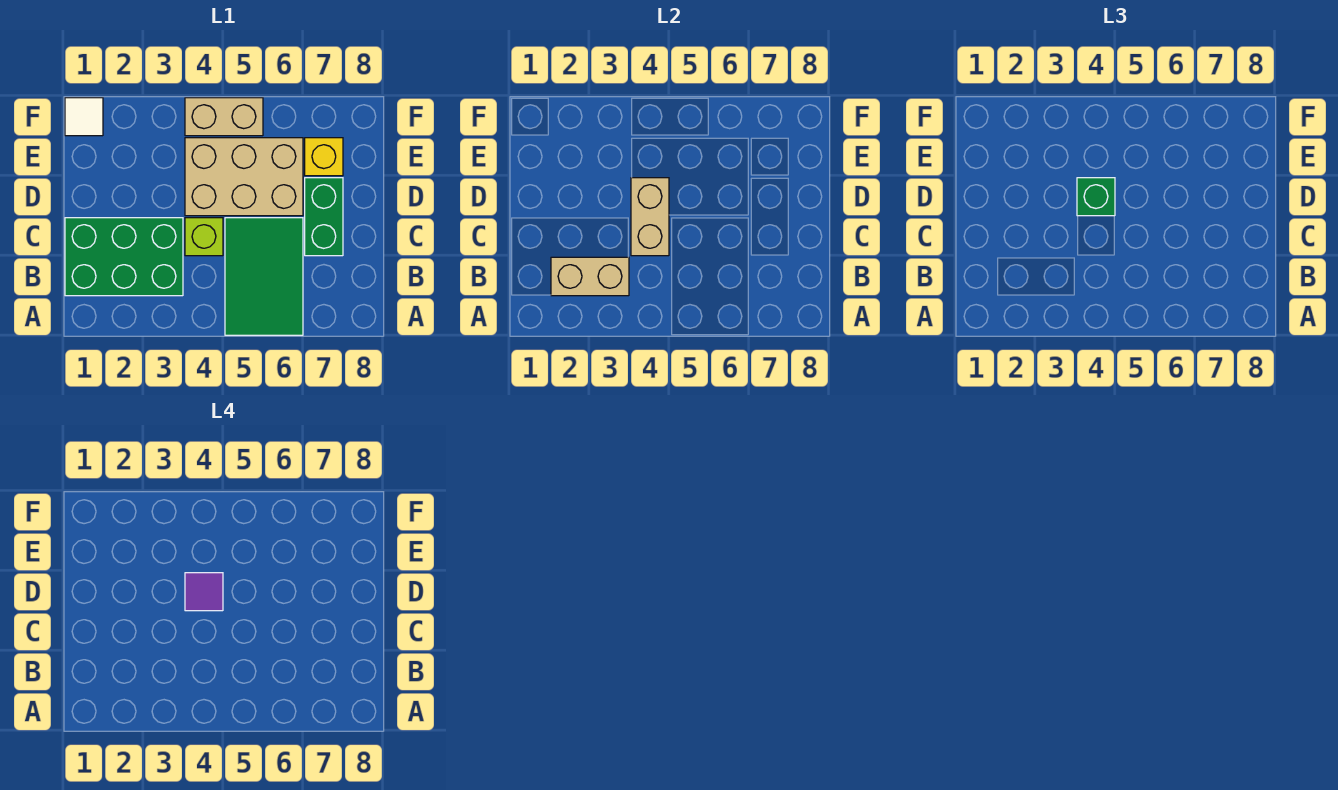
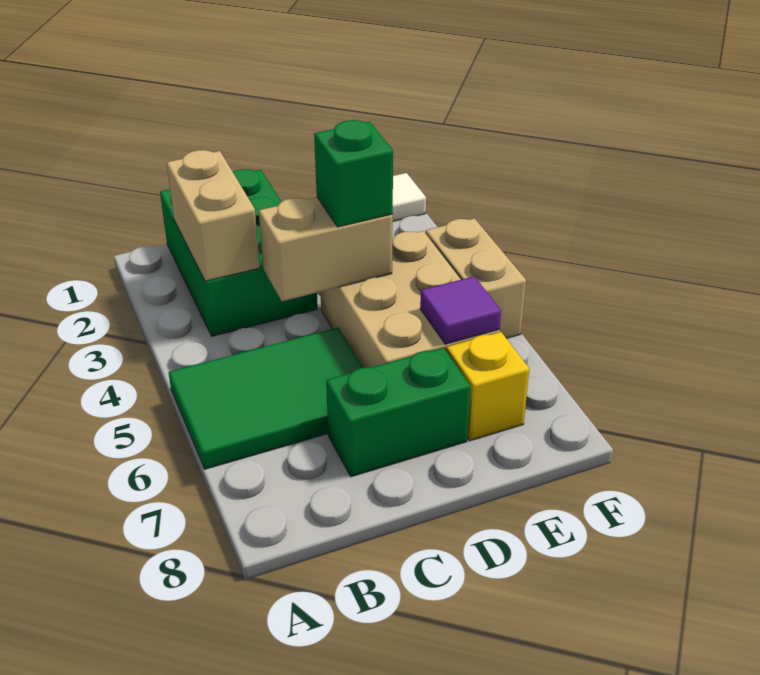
lime brick C4 level 1 -> none
purple tile D4 level 4 -> purple tile E6 level 2

